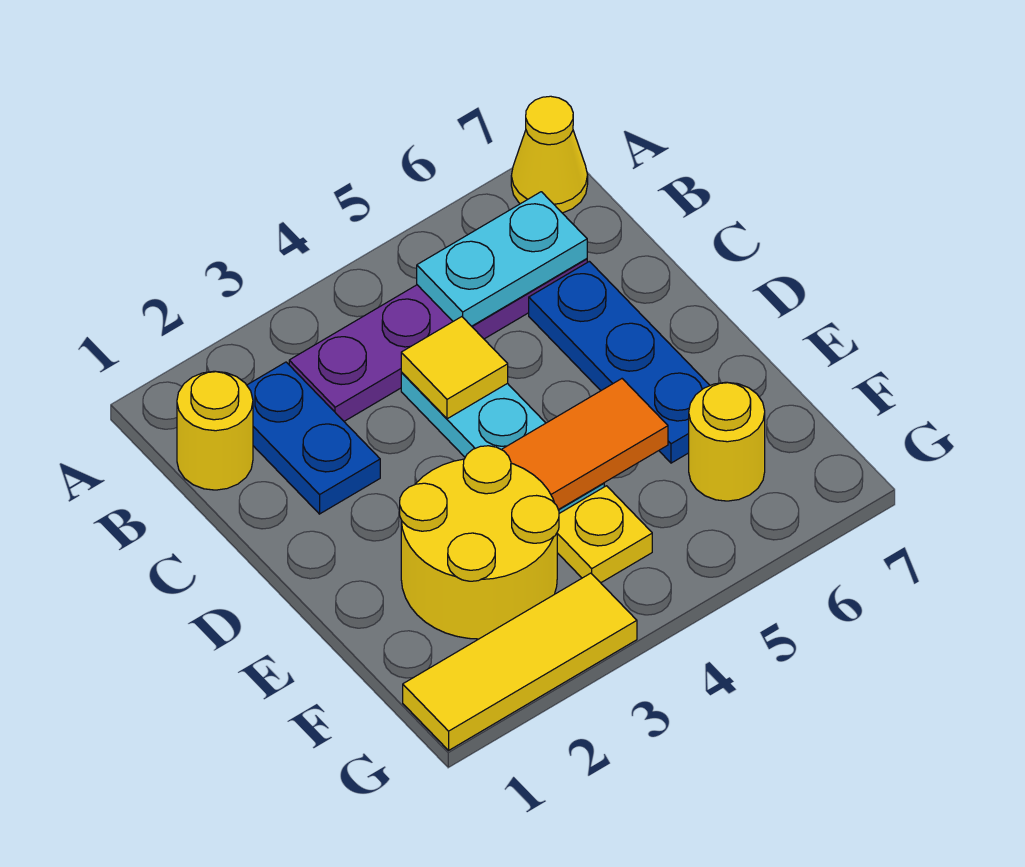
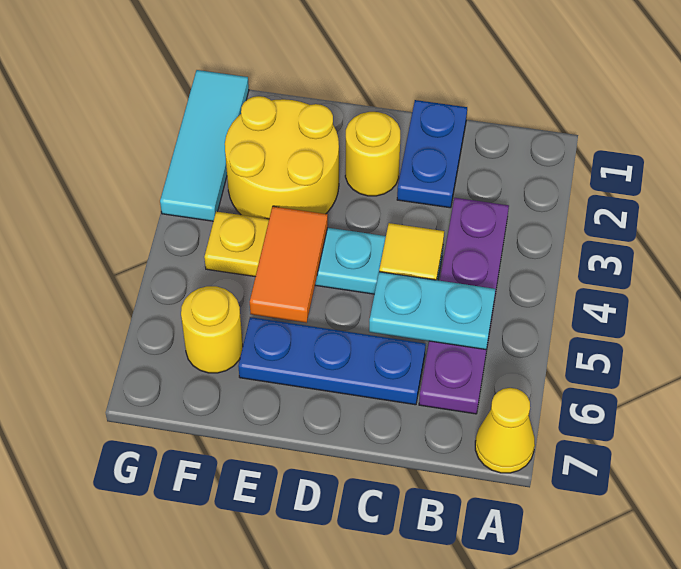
yellow round brick B1 level 1 -> yellow round brick D2 level 1
blue plate B2:C2 level 1 -> blue plate C1:C2 level 1
cyan plate B5:B6 level 2 -> cyan plate B5:C5 level 2
yellow tile G1:G3 level 1 -> cyan tile G1:G3 level 1

